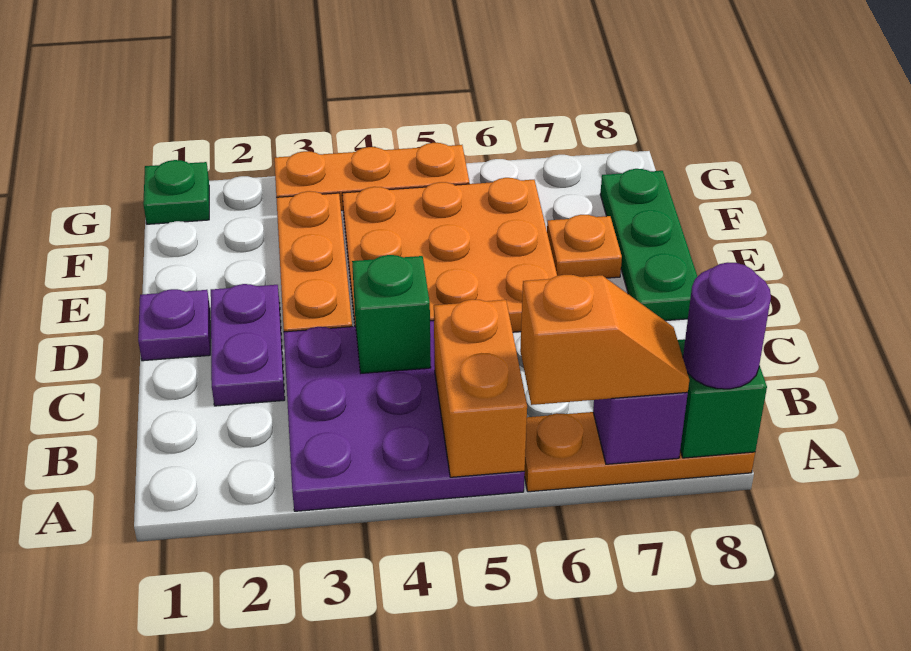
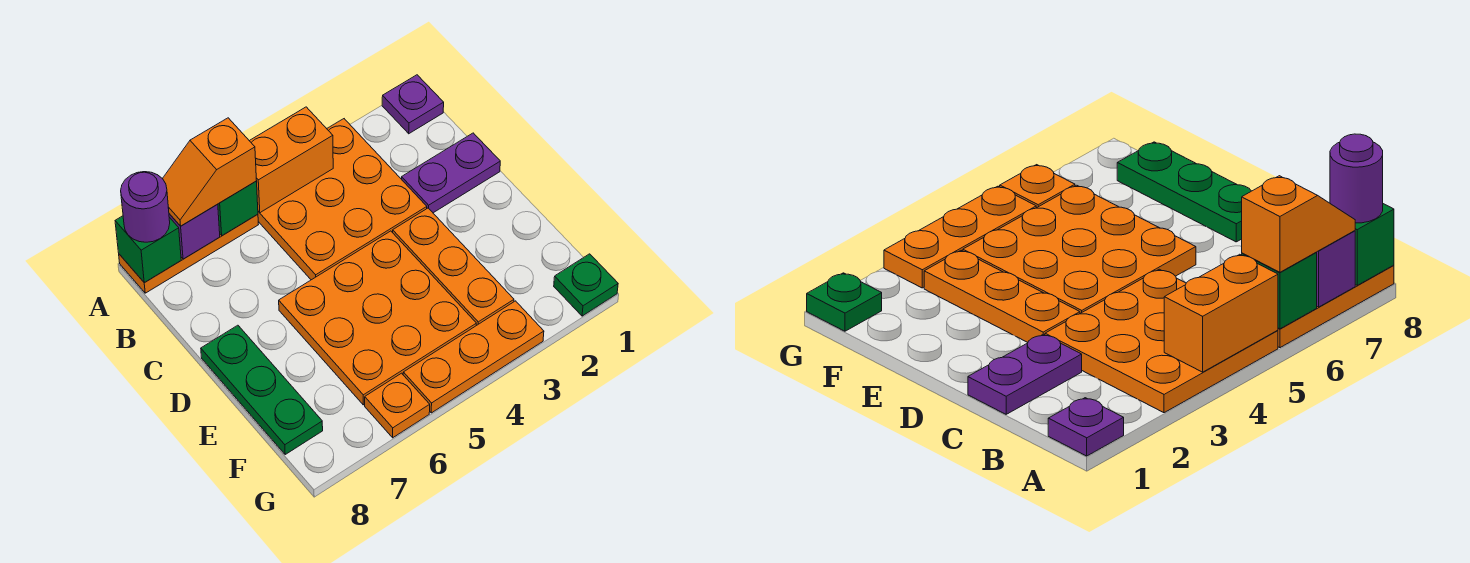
purple plate A3:C5 level 1 -> orange plate A3:C5 level 1
orange brick A5:B5 level 2 -> orange brick A4:A5 level 2
purple plate C2:D2 level 1 -> purple plate C1:C2 level 1
green brick C4 level 2 -> green brick A6 level 2
purple plate D1 level 1 -> purple plate A1 level 1
orange plate E7 level 1 -> orange plate G6 level 1

